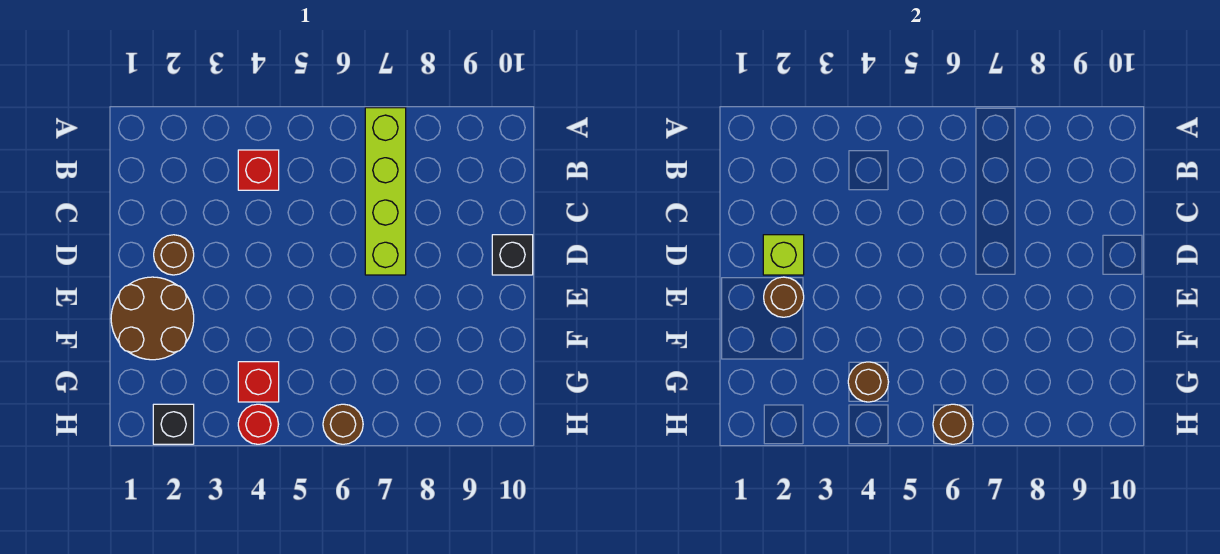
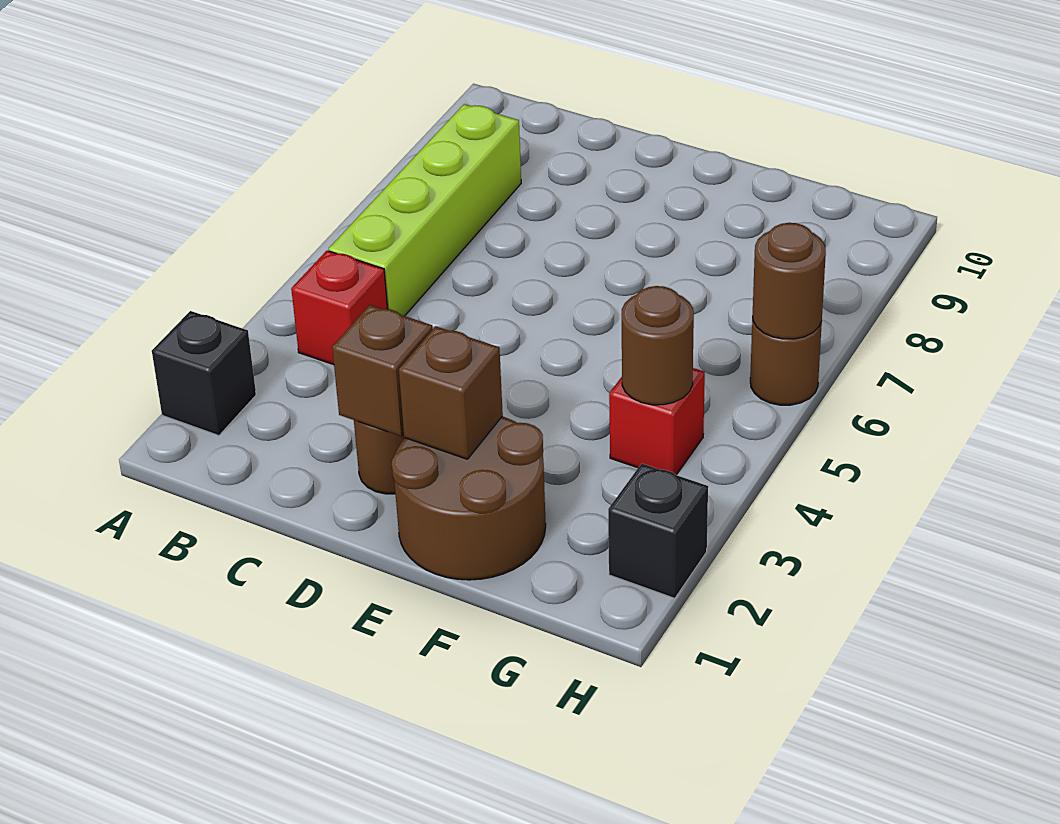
lime brick A7:D7 level 1 -> lime brick B5:B8 level 1
lime brick D2 level 2 -> brown brick D2 level 2
black brick D10 level 1 -> black brick A2 level 1
brown round brick E2 level 2 -> brown brick E2 level 2
red round brick H4 level 1 -> none

